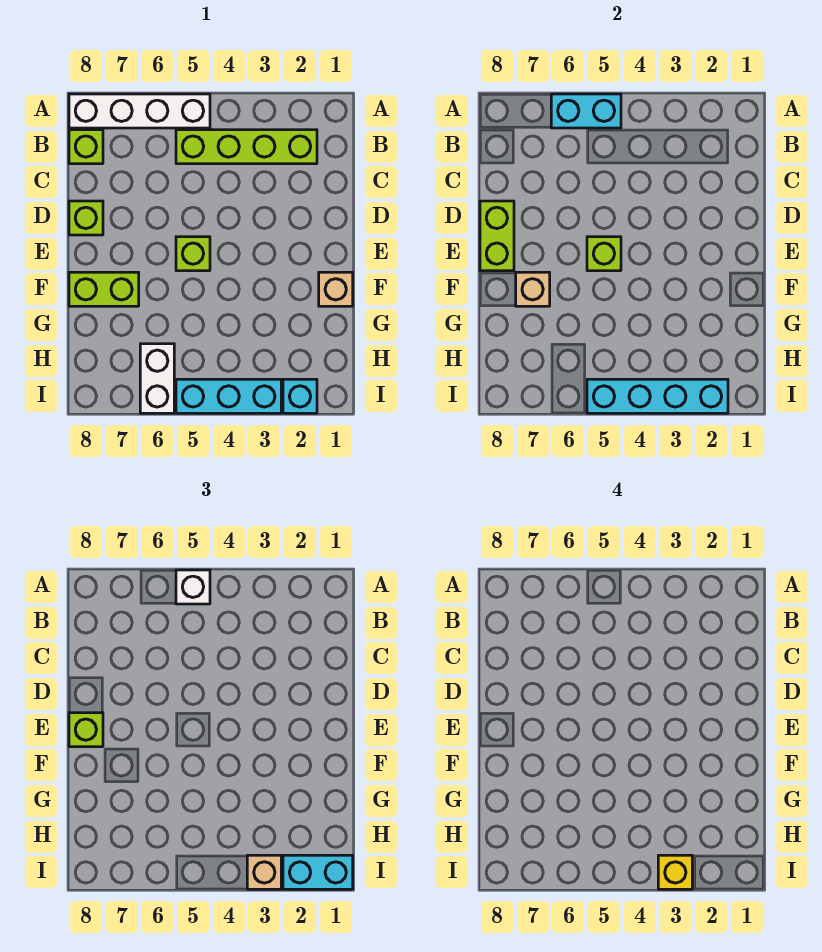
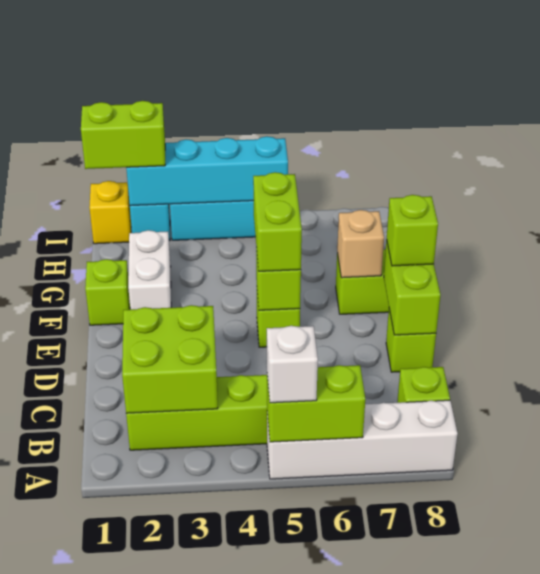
cyan brick A5:A6 level 2 -> lime brick A5:A6 level 2
none -> lime brick B2:C3 level 2
none -> lime brick E5:F5 level 3
tan brick F1 level 1 -> lime brick F1 level 1
white brick H6:I6 level 1 -> white brick F2:G2 level 1
cyan brick I1:I2 level 3 -> lime brick I1:I2 level 3
tan brick I3 level 3 -> none
yellow brick I3 level 4 -> yellow brick I1 level 1

